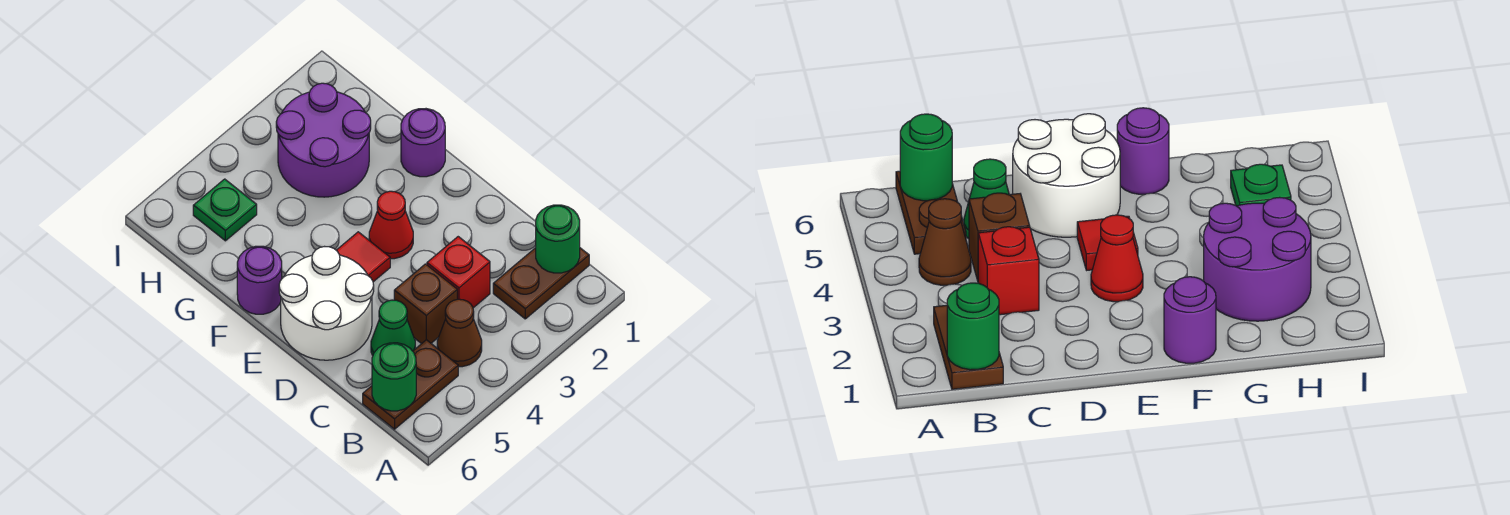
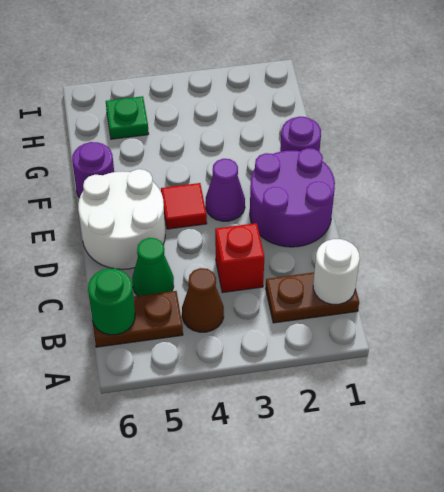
green round brick B1 level 2 -> white round brick B1 level 2
brown brick C4 level 1 -> none
red cone E3 level 1 -> purple cone E3 level 1
purple round brick G2:H3 level 1 -> purple round brick D1:E2 level 1

